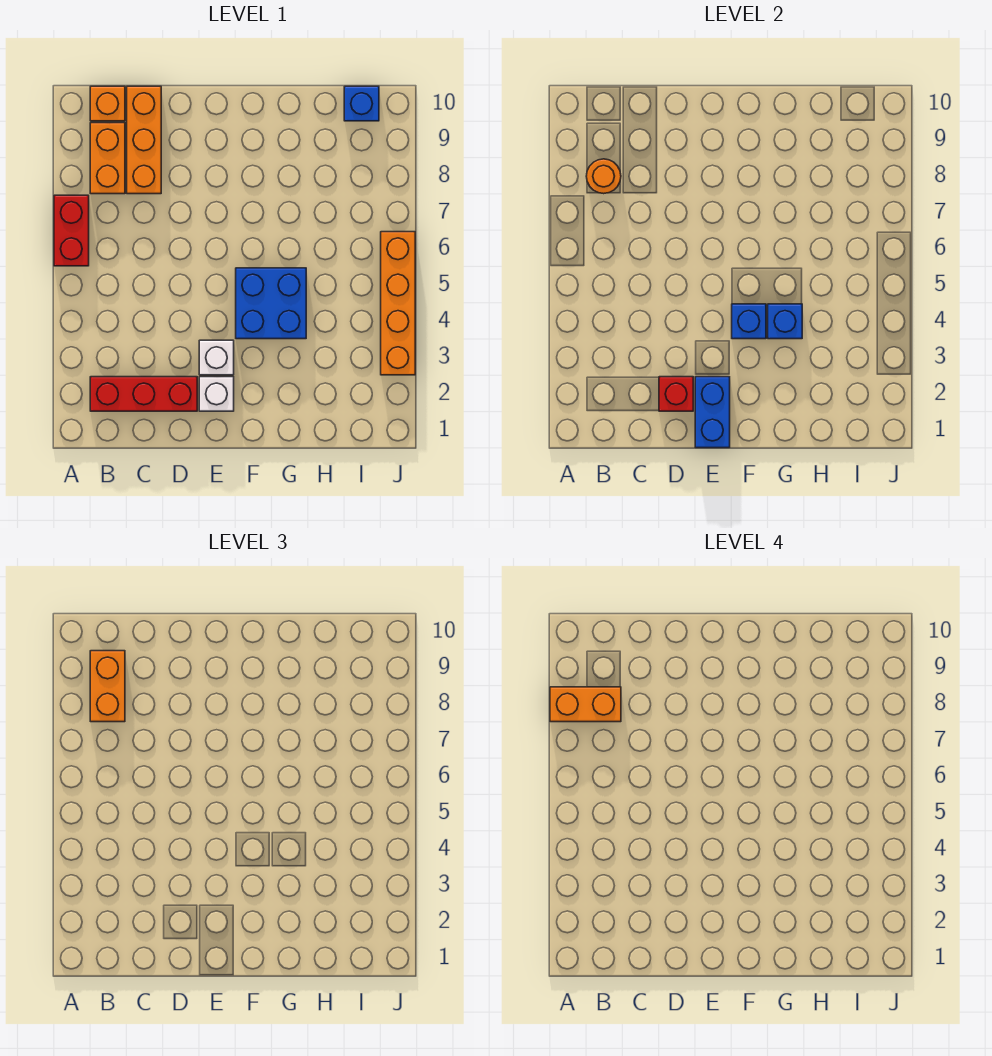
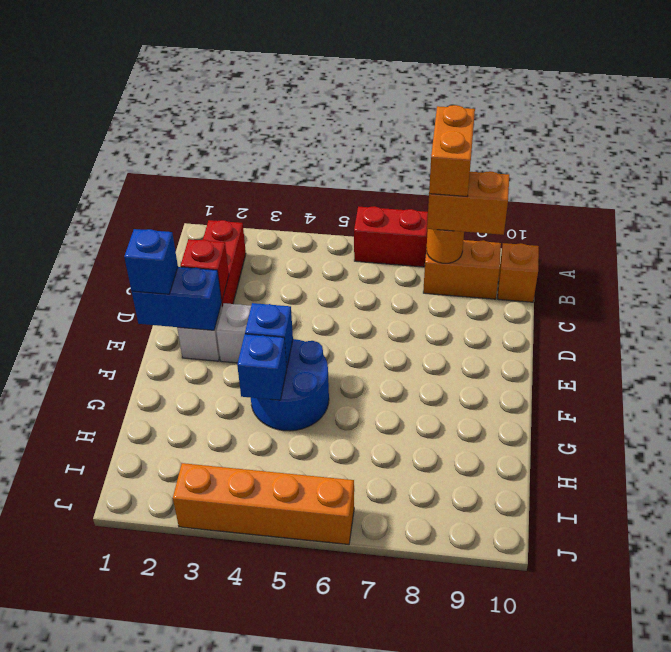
orange brick C8:C10 level 1 -> none
blue brick F4:G5 level 1 -> blue round brick F4:G5 level 1
blue brick I10 level 1 -> blue brick E1 level 3

